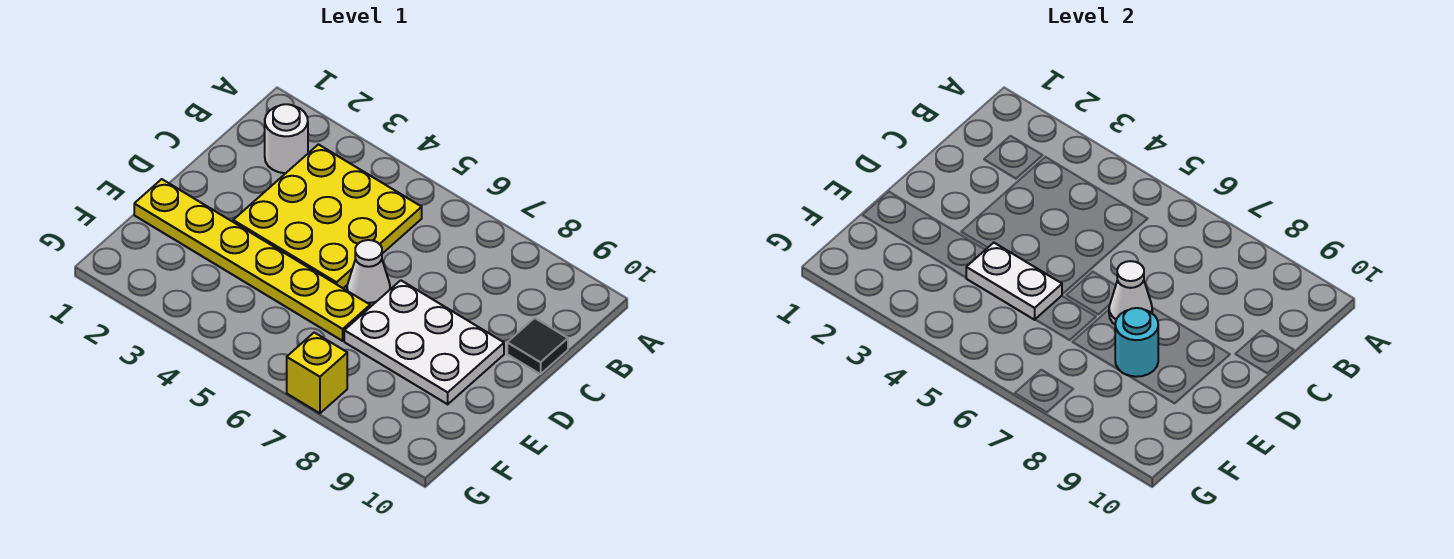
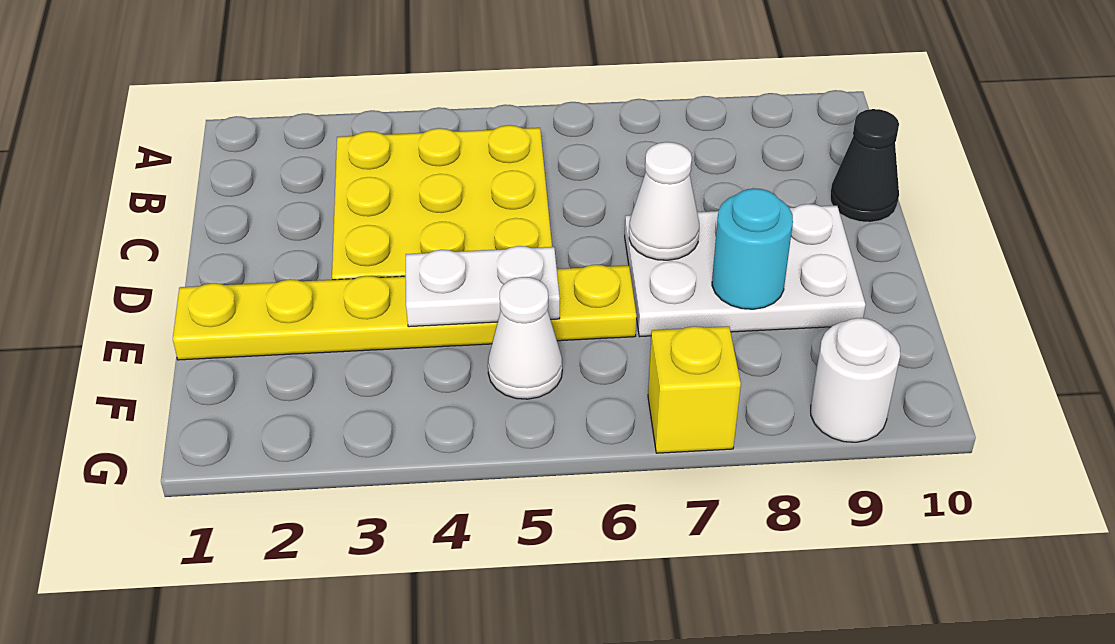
white round brick B2 level 1 -> white round brick G9 level 1
black tile C10 level 1 -> black cone C10 level 1
white cone D6 level 1 -> white cone F5 level 1

